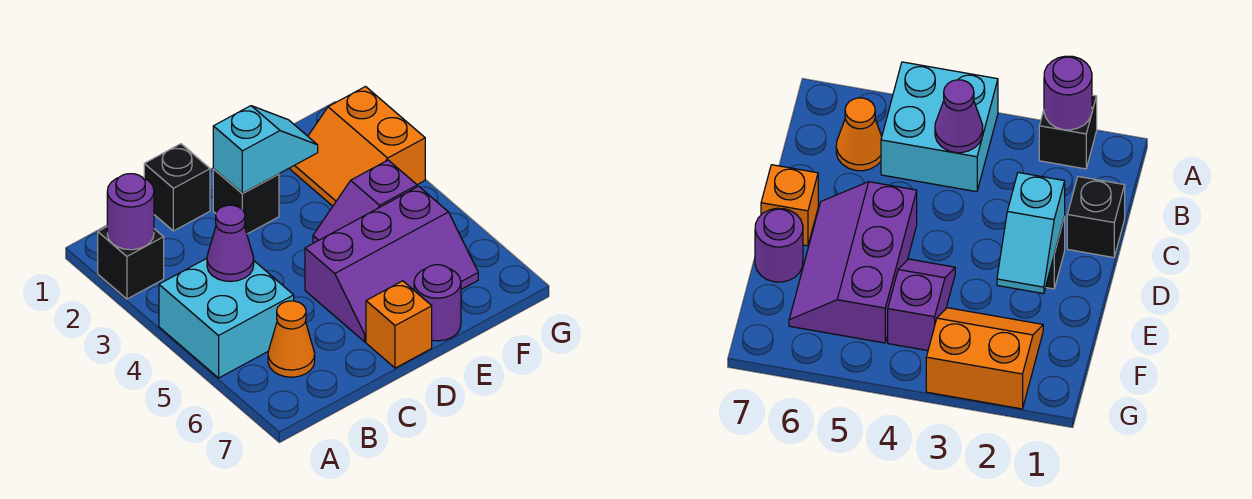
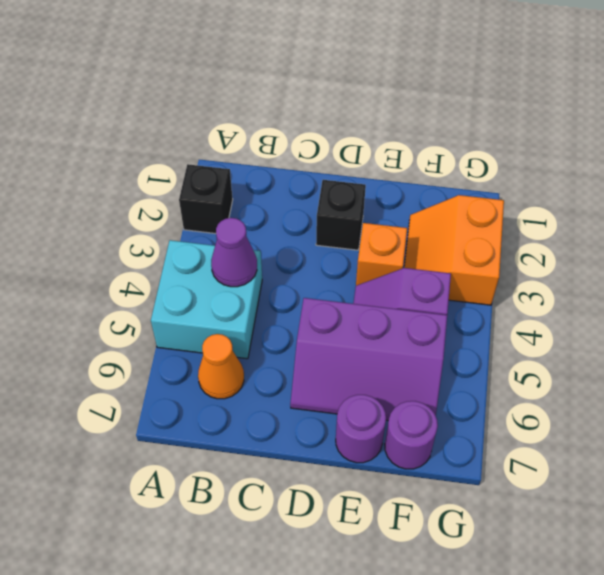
purple round brick A2 level 2 -> purple round brick F7 level 1
black brick C1 level 1 -> none
cyan slope D2:E2 level 2 top D -> none
orange brick D7 level 1 -> orange brick E3 level 1

